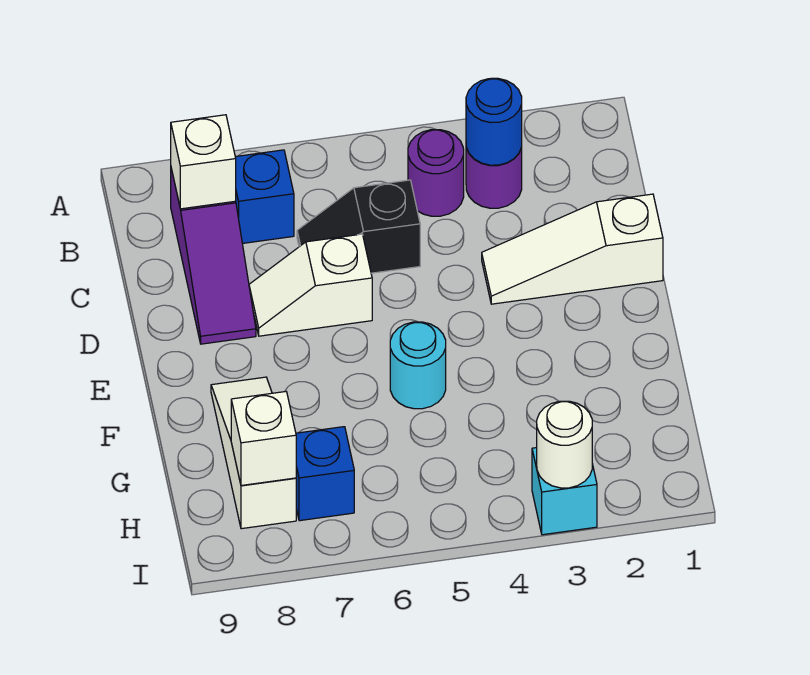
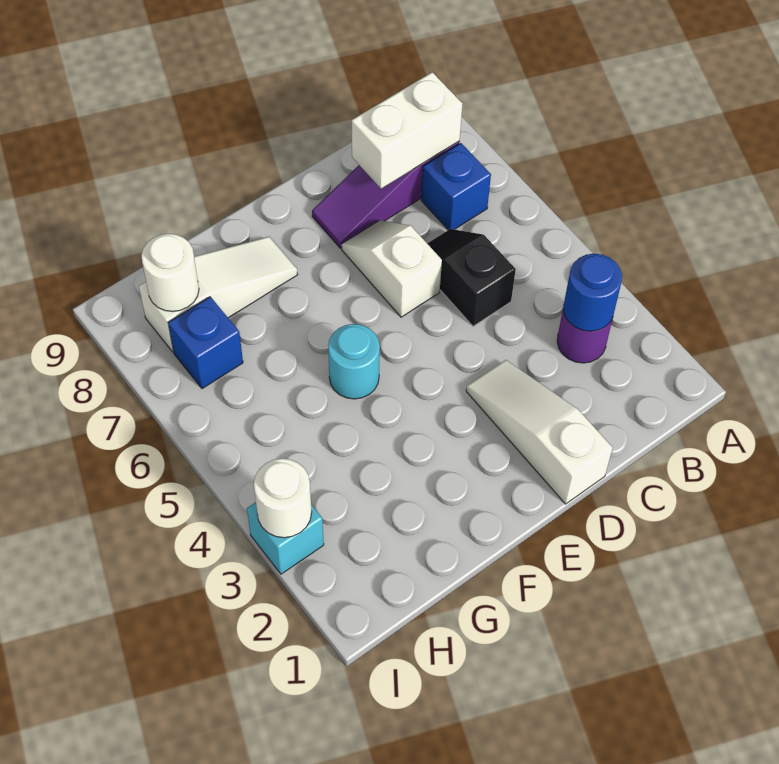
purple round brick B4 level 1 -> none
white brick B8 level 2 -> white brick B8:C8 level 2
white brick H8 level 2 -> white round brick H8 level 2

